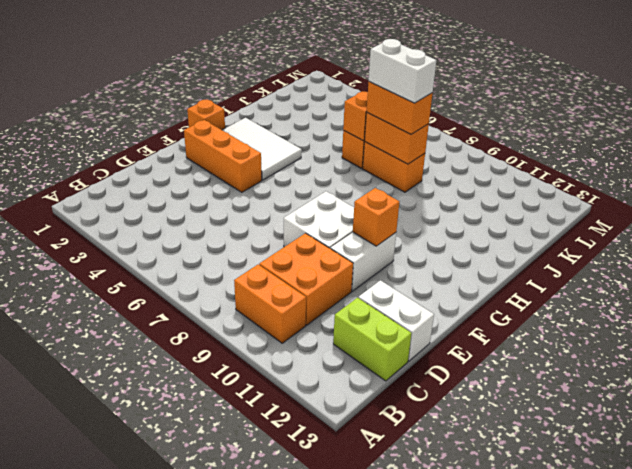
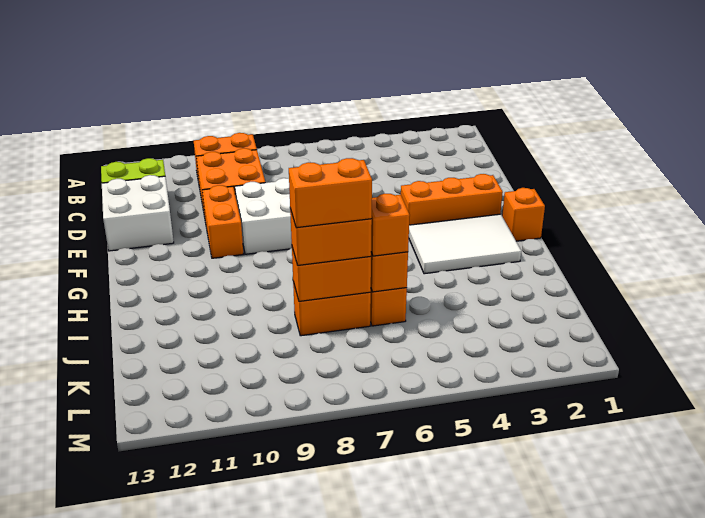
white brick D12:D13 level 1 -> white brick D12:E13 level 1
white brick E10:F10 level 1 -> orange brick E10:F10 level 1
orange brick F10 level 2 -> orange brick J6 level 3
white brick J7:J8 level 4 -> orange brick J7:J8 level 4

